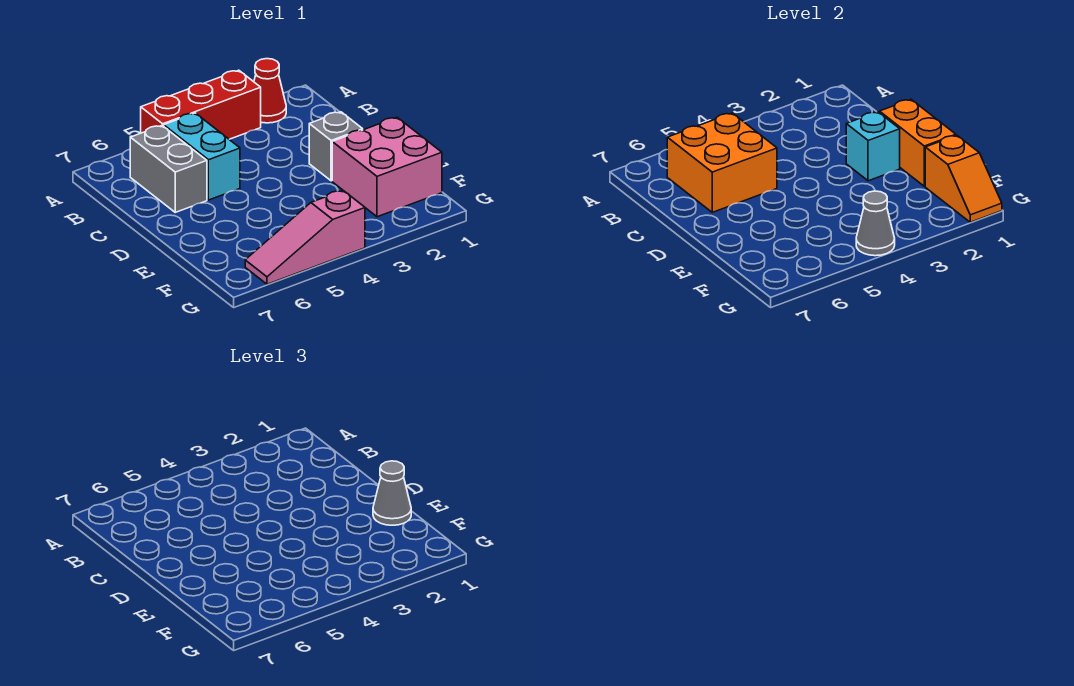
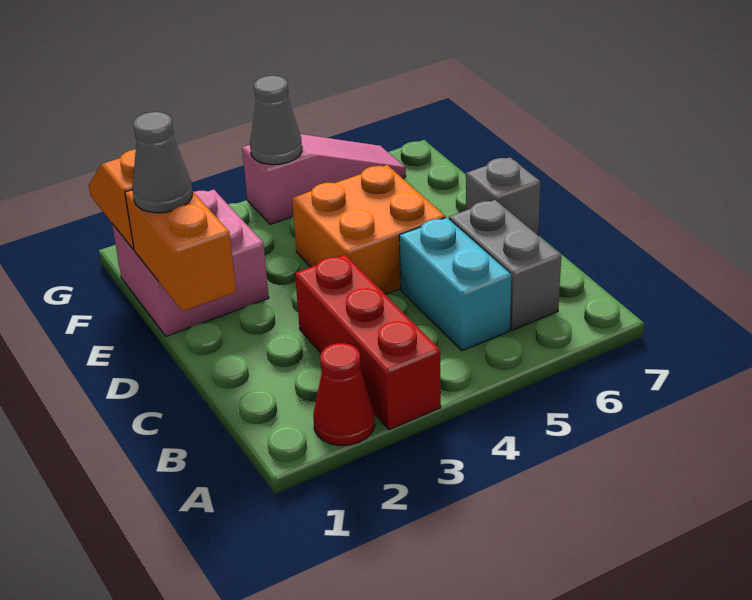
red brick A3:A5 level 1 -> red brick A3:C3 level 1
orange brick B5:C6 level 2 -> orange brick D4:E5 level 1
grey brick D2 level 1 -> grey brick D7 level 1
cyan brick D2 level 2 -> none

